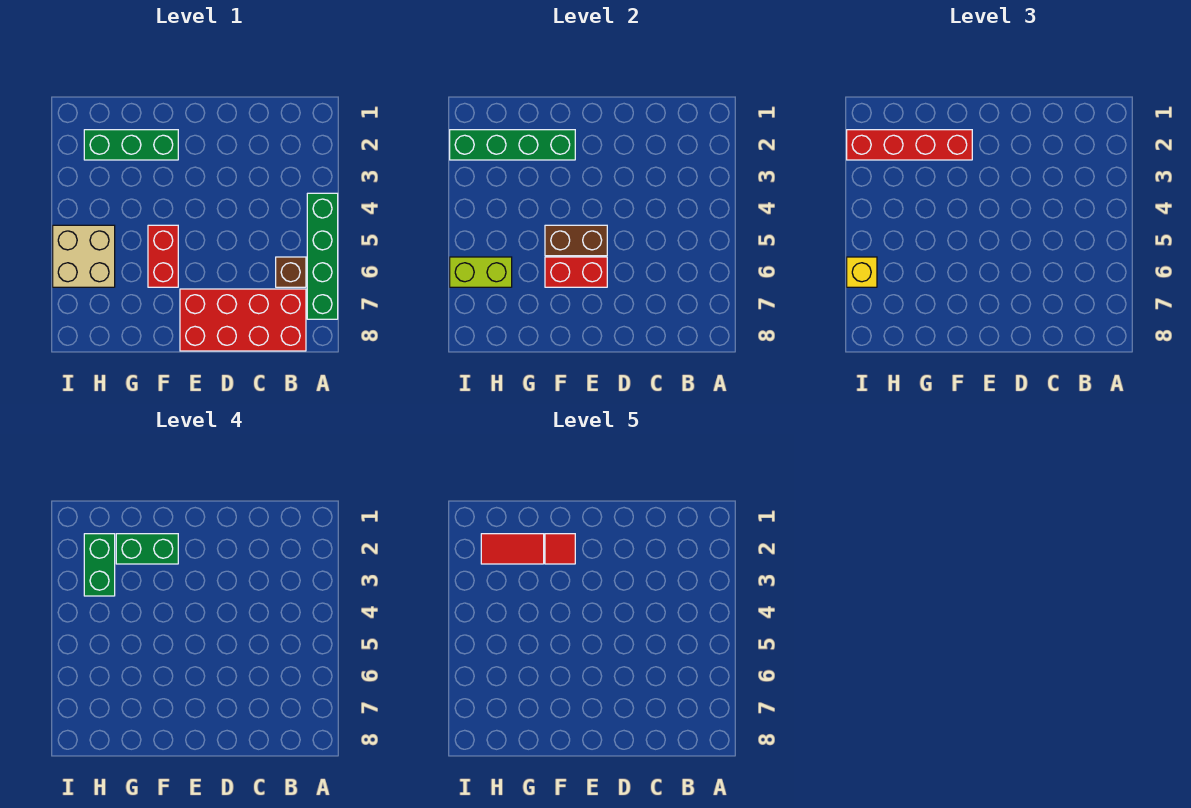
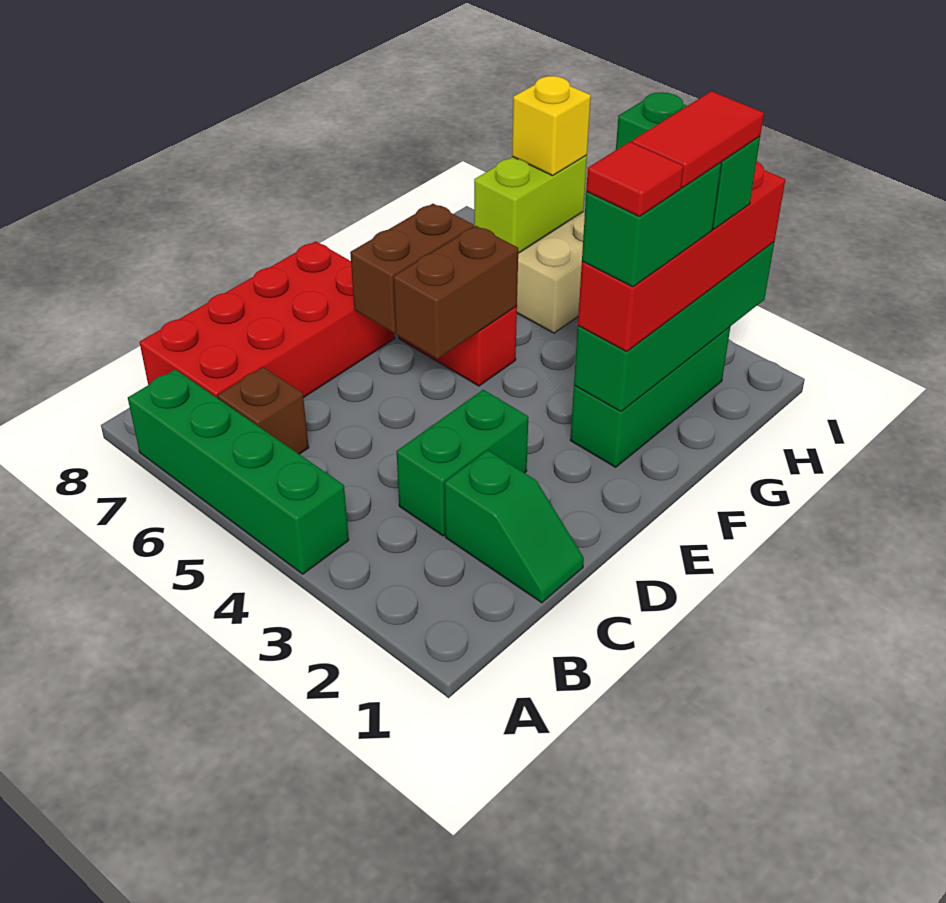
none -> green slope C1:C2 level 1 top 2
none -> green brick C3:D3 level 1
red brick E6:F6 level 2 -> brown brick E6:F6 level 2

